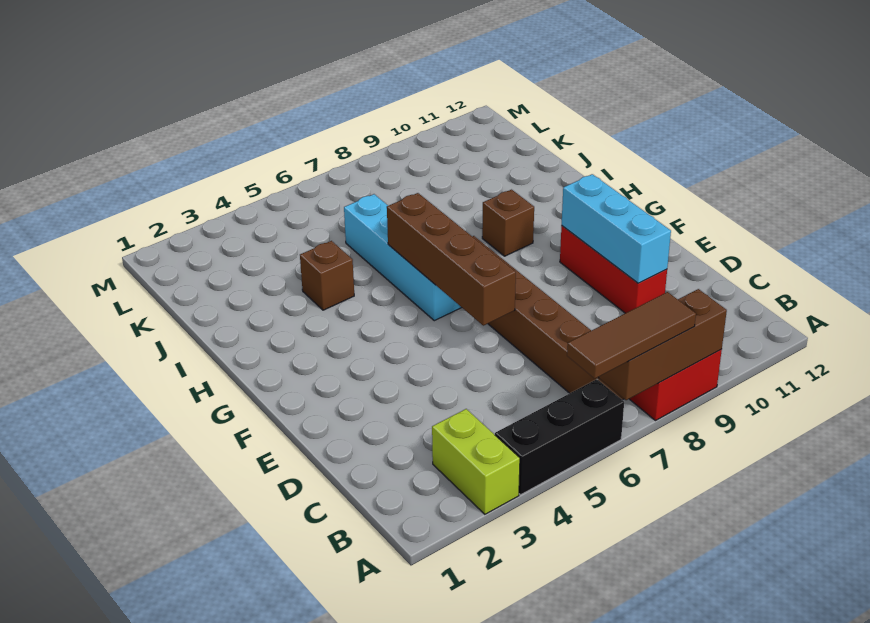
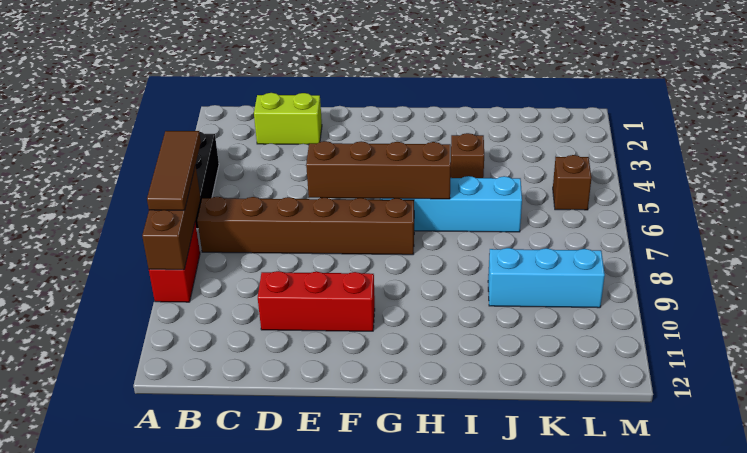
lime brick A3:B3 level 1 -> lime brick C2:D2 level 1
cyan brick D10:F10 level 2 -> cyan brick J9:L9 level 1
brown brick H9 level 1 -> brown brick L5 level 1

